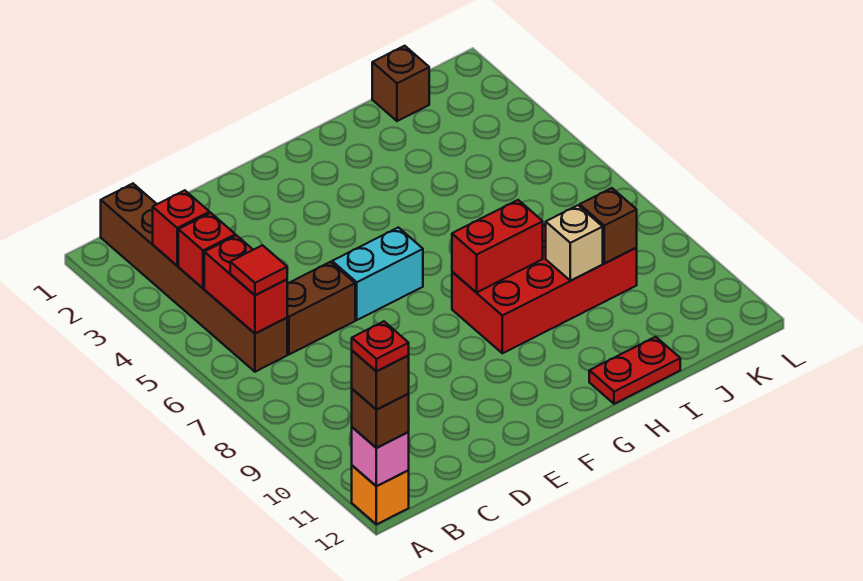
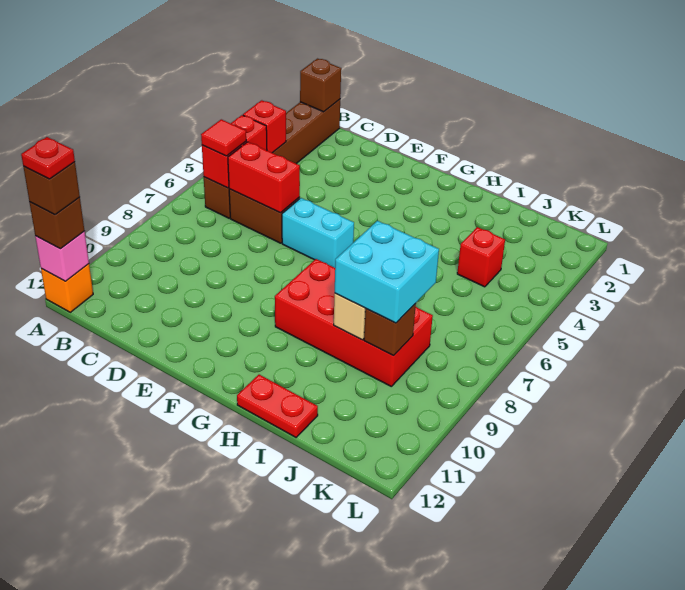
red brick B3 level 2 -> red brick J4 level 1
red brick G8:H8 level 2 -> red brick C6:D6 level 2
none -> cyan brick I8:J9 level 3
brown brick J1 level 1 -> brown brick B1 level 2

